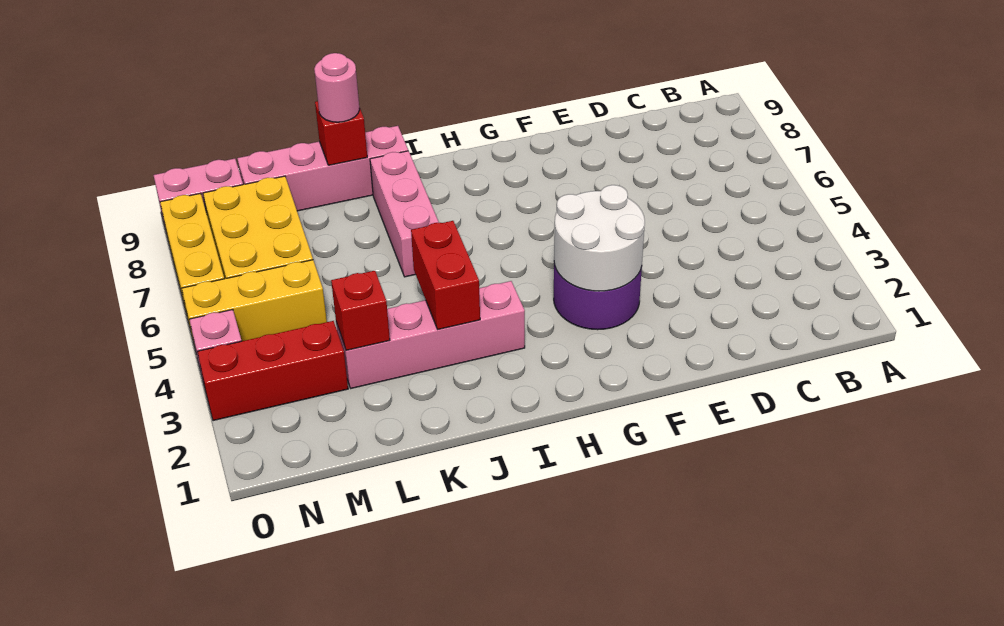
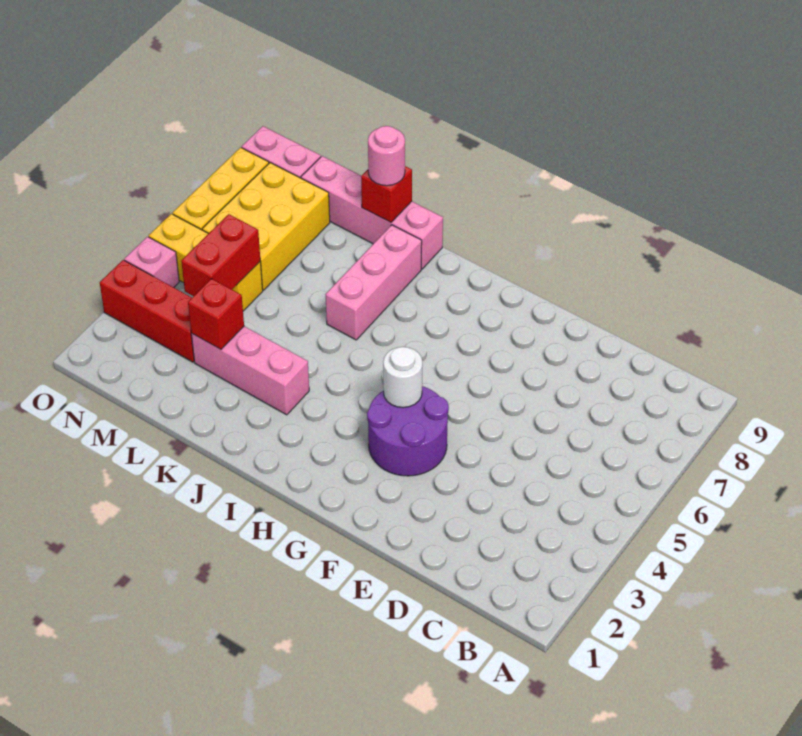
white round brick F3:G4 level 2 -> white round brick G4 level 2
pink brick I3:L3 level 1 -> pink brick J3:L3 level 1
red brick J3:J4 level 2 -> red brick M4:M5 level 2

